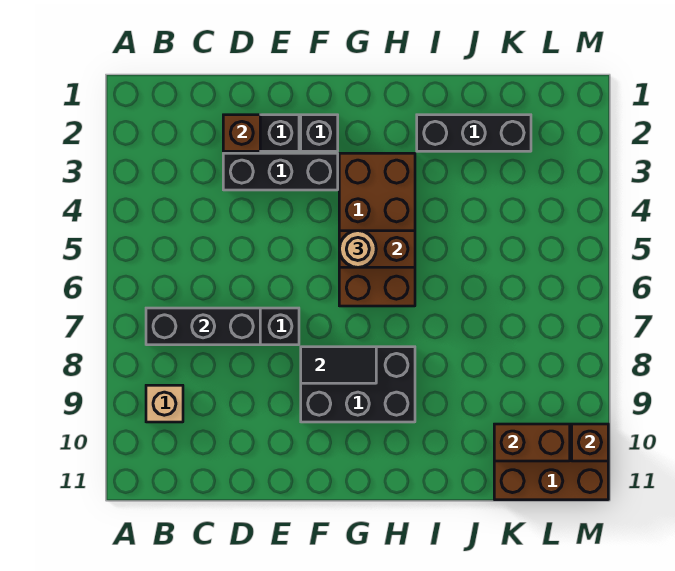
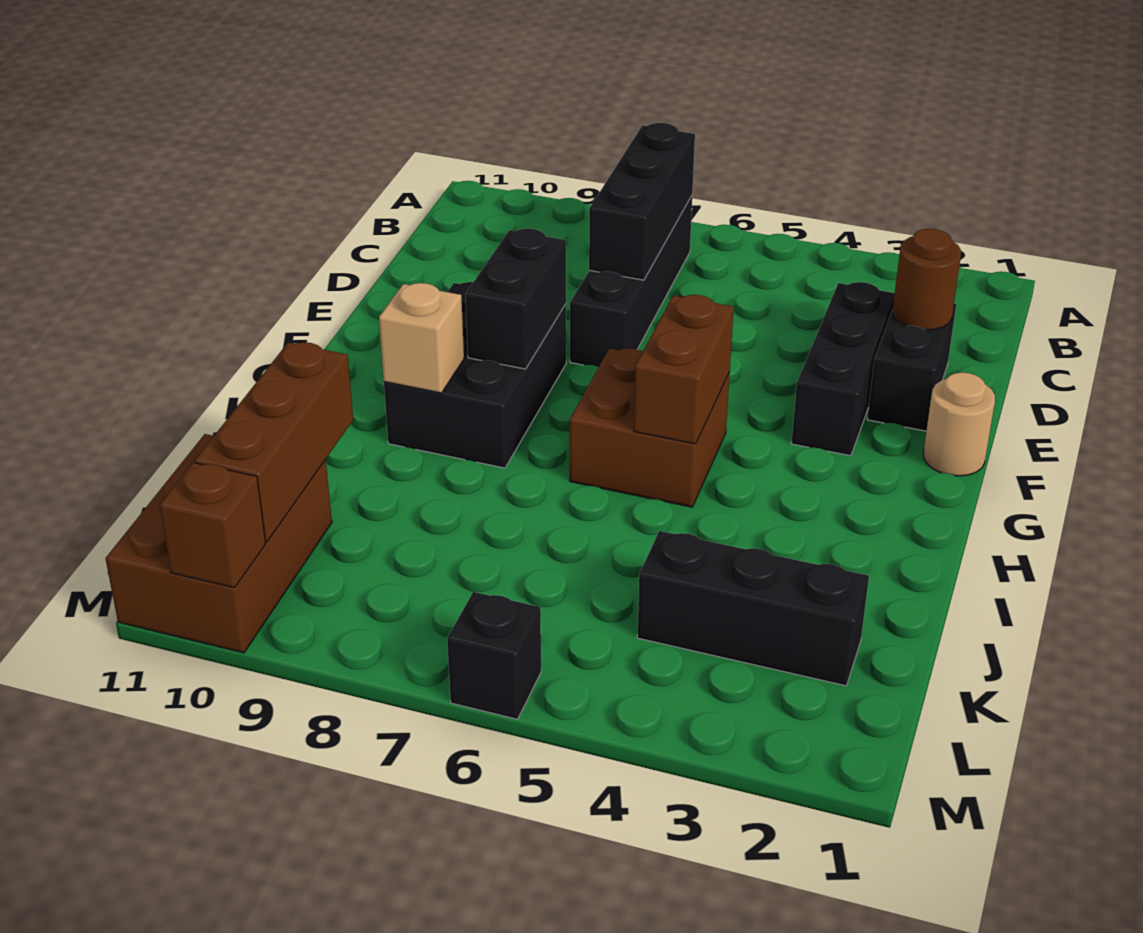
tan brick B9 level 1 -> tan brick H9 level 2
brown brick D2 level 2 -> brown round brick D2 level 2
black brick F2 level 1 -> black brick M6 level 1
black tile F8:G8 level 2 -> black brick F8:G8 level 2
brown brick G3:H6 level 1 -> brown brick G5:H6 level 1
tan round brick G5 level 3 -> tan round brick F1 level 1
black brick I2:K2 level 1 -> black brick K2:K4 level 1
brown brick K10:L10 level 2 -> brown brick J10:L10 level 2

